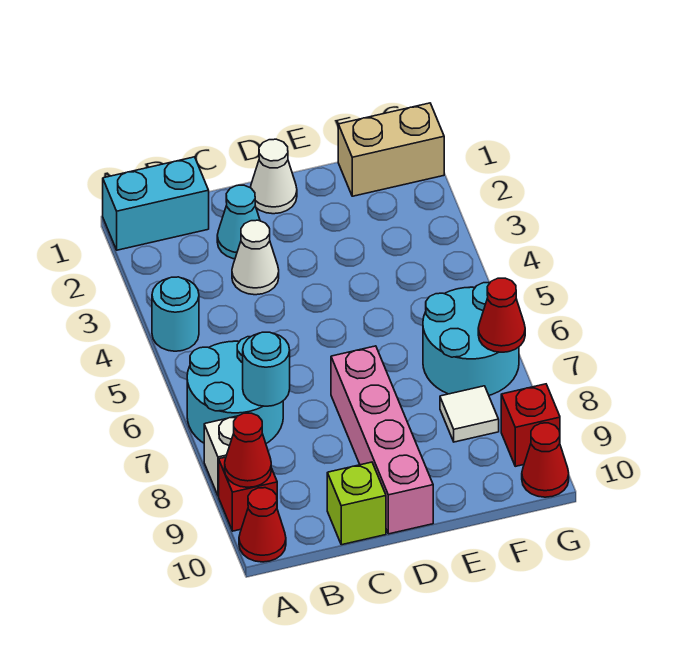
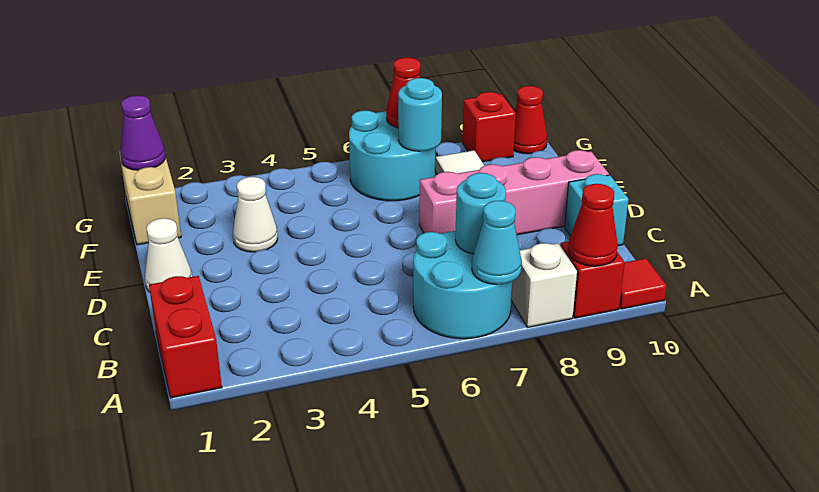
cyan brick A1:B1 level 1 -> red brick A1:B1 level 1
cyan round brick A4 level 1 -> cyan round brick F7 level 2
red cone A10 level 1 -> red tile A10 level 1
cyan cone C2 level 1 -> cyan cone A7 level 2
white cone C3 level 1 -> white cone E3 level 1
lime brick C10 level 1 -> cyan brick C10 level 1
none -> purple cone G1 level 2

